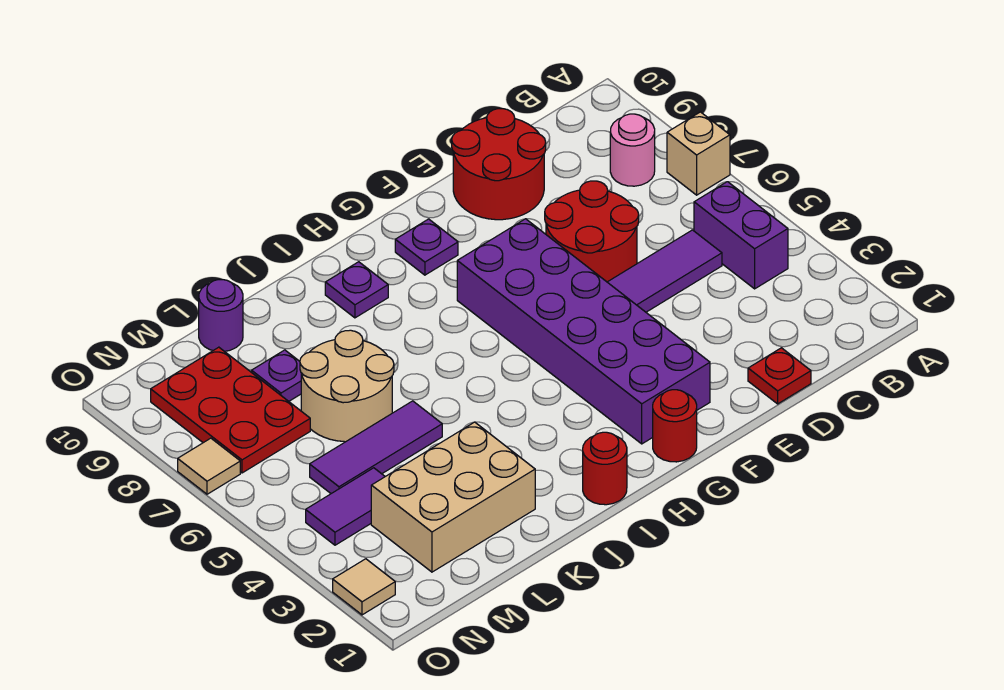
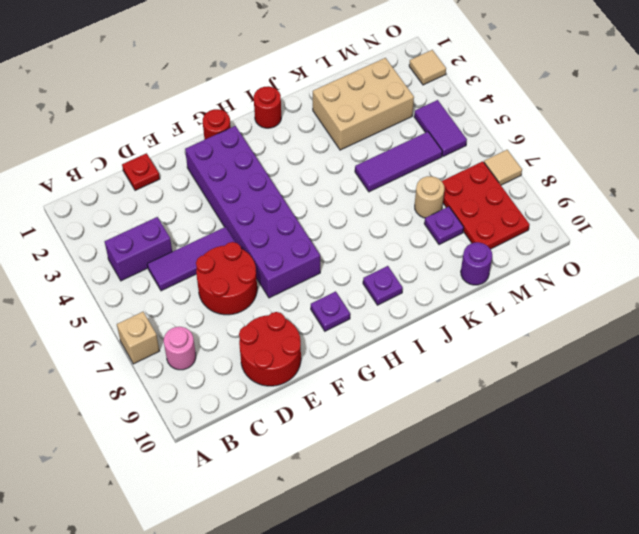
purple brick B4:B5 level 1 -> purple brick B4:C4 level 1
tan round brick K6:L7 level 1 -> tan round brick L7 level 1
purple tile M4:N4 level 1 -> purple tile N4:N5 level 1

